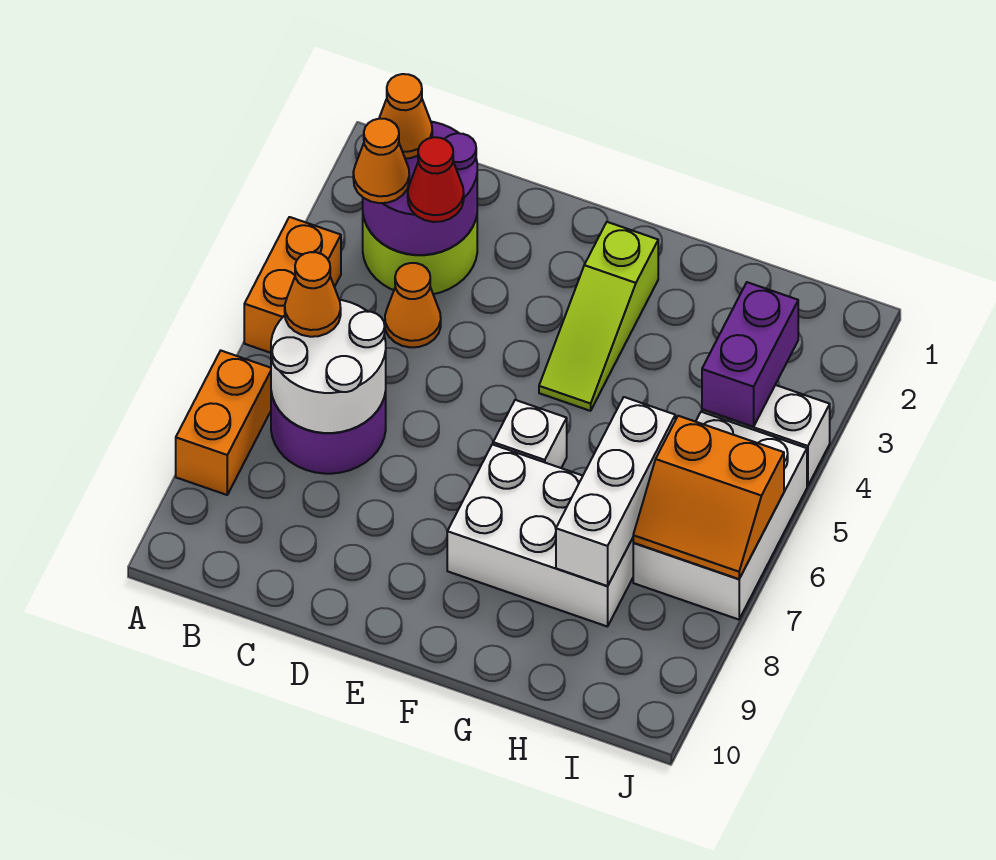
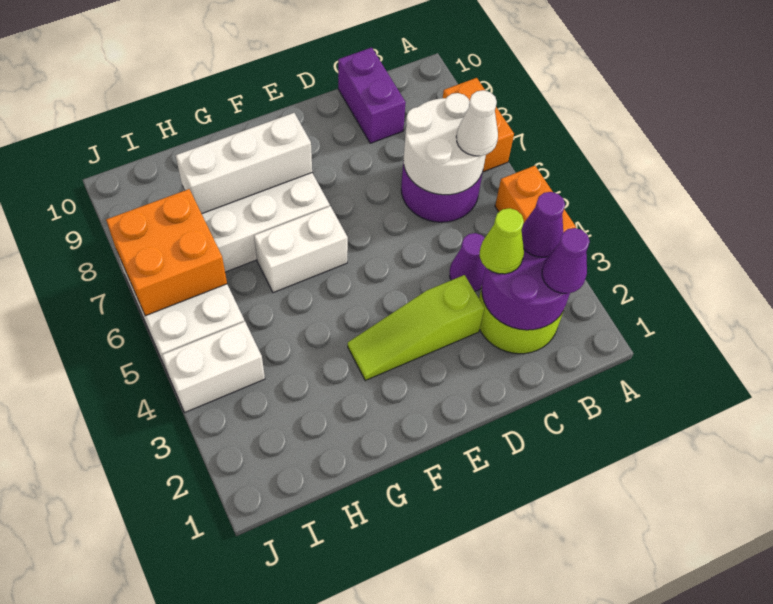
orange cone B2 level 3 -> purple cone B2 level 3
orange cone B3 level 3 -> purple cone B3 level 3
orange cone B6 level 3 -> white cone B6 level 3
red cone C3 level 3 -> lime cone C3 level 3
orange cone C4 level 1 -> purple cone C4 level 1
lime slope F2:F4 level 1 top 2 -> lime slope D3:F3 level 1 top D
white brick F6 level 1 -> white brick F6:G6 level 1
white brick H6:H8 level 2 -> white brick F8:H8 level 2
purple brick I3:I4 level 2 -> purple brick C9:C10 level 1
orange slope I6:J7 level 2 top 6 -> orange brick I6:J7 level 2

